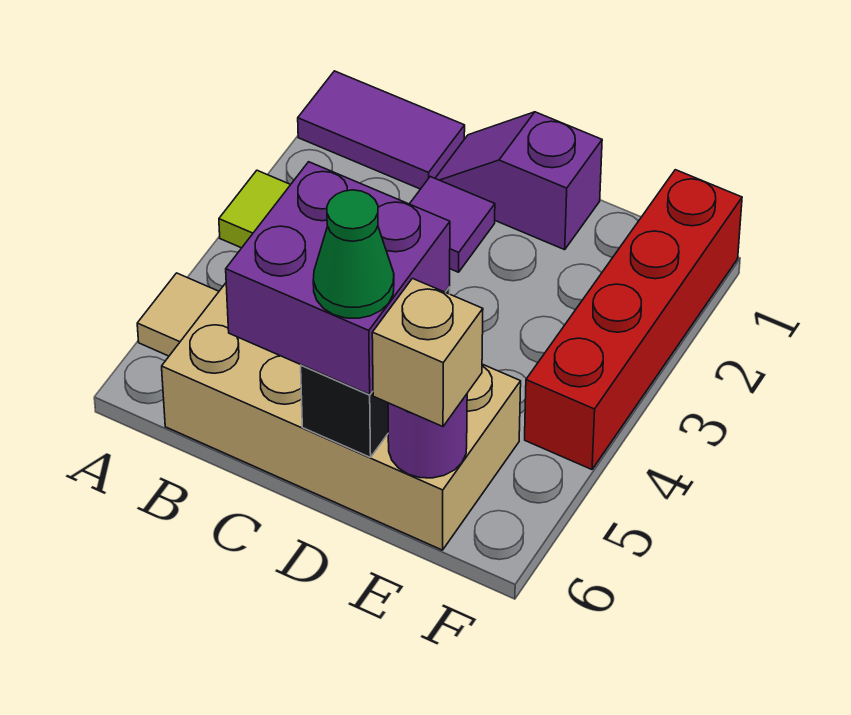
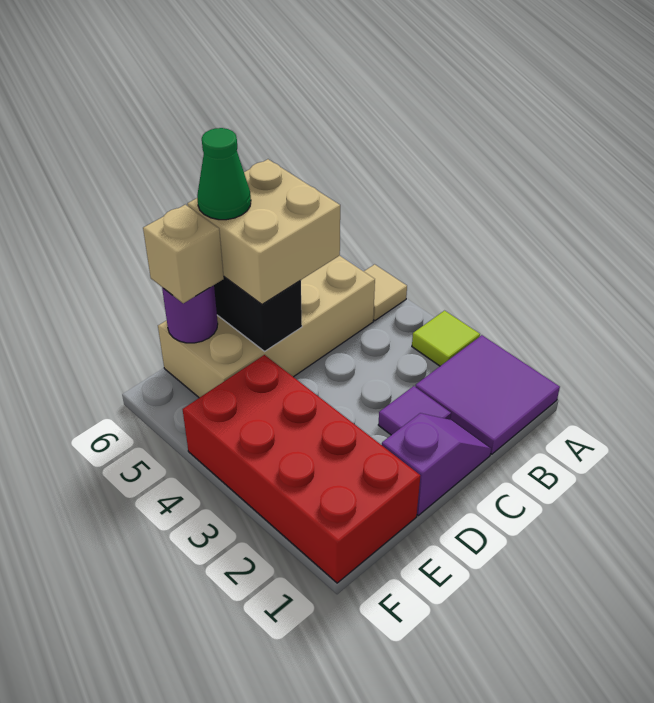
purple tile A1:B1 level 1 -> purple tile A1:B2 level 1
purple brick C5:D6 level 3 -> tan brick C5:D6 level 3
red brick F1:F4 level 1 -> red brick E1:F4 level 1

